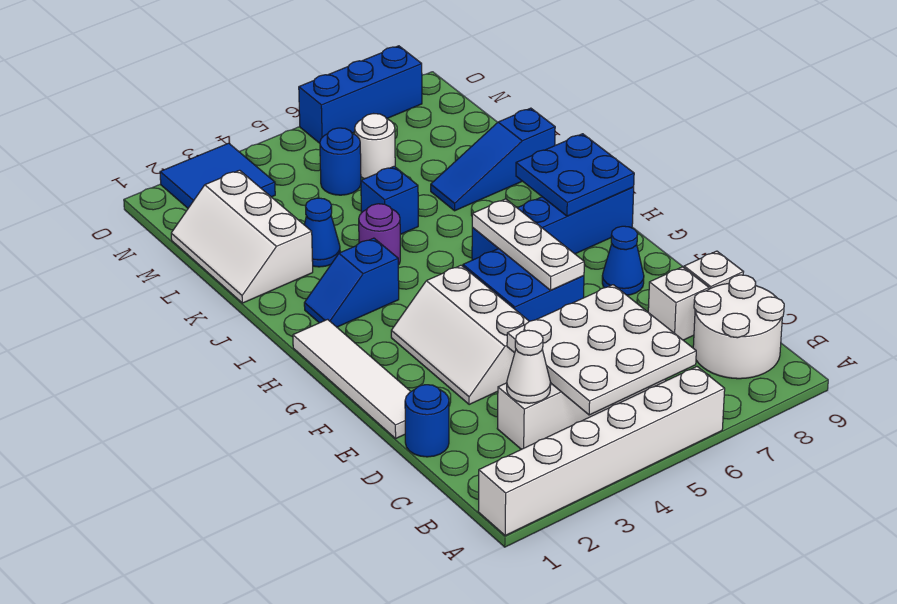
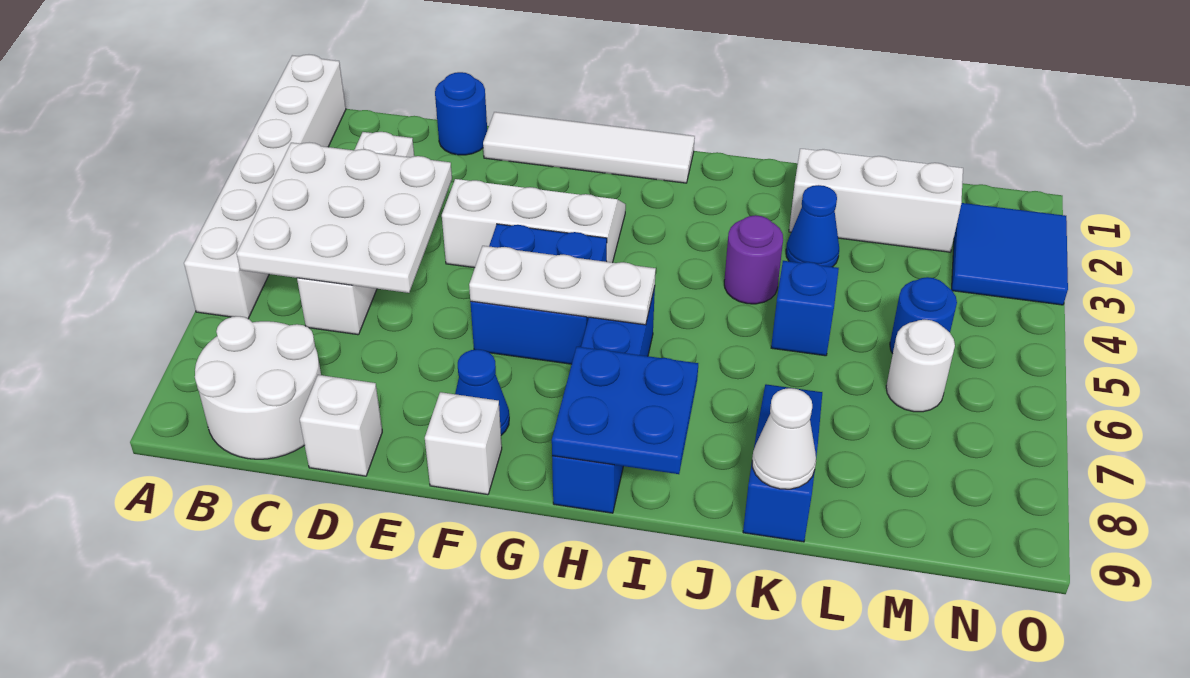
white cone C3 level 2 -> white cone K9 level 2
white brick D8 level 1 -> white brick F9 level 1
blue slope I2:I3 level 1 top 3 -> none
blue brick O6:O8 level 1 -> none

